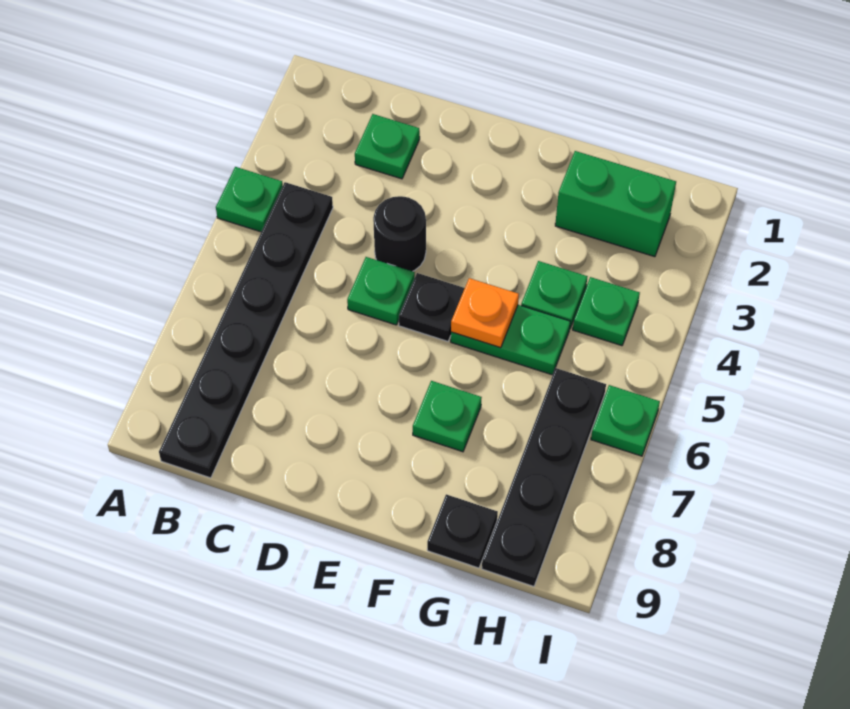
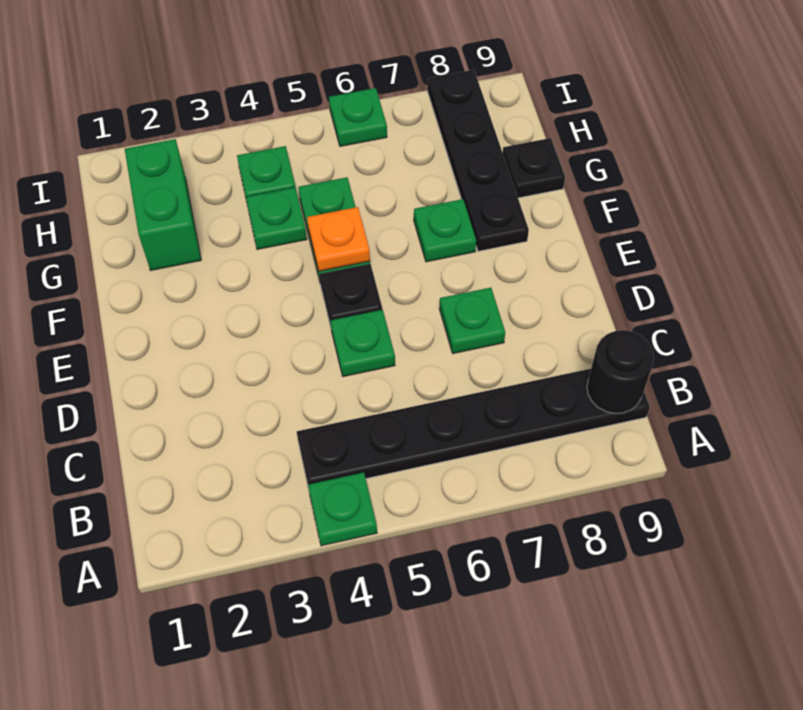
green plate C2 level 1 -> green plate D7 level 1
black round brick D4 level 1 -> black round brick B9 level 2
black plate H6:H9 level 1 -> black plate F8:I8 level 1

